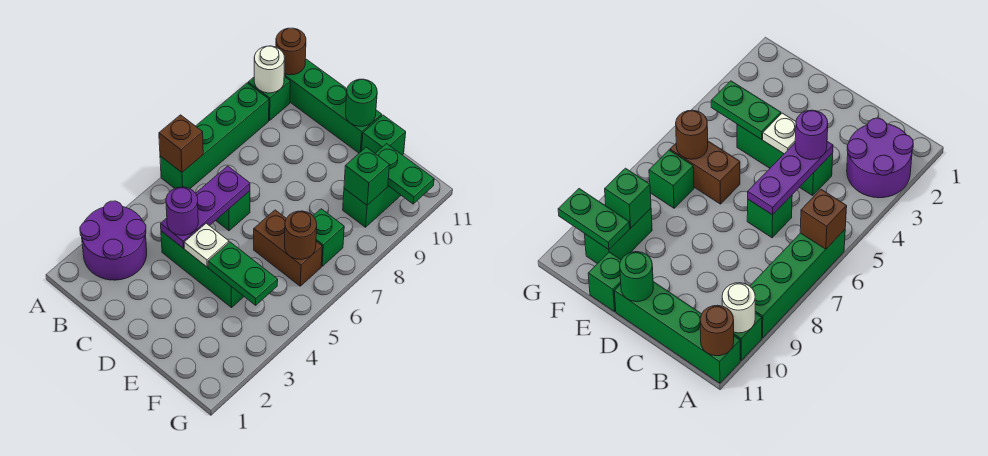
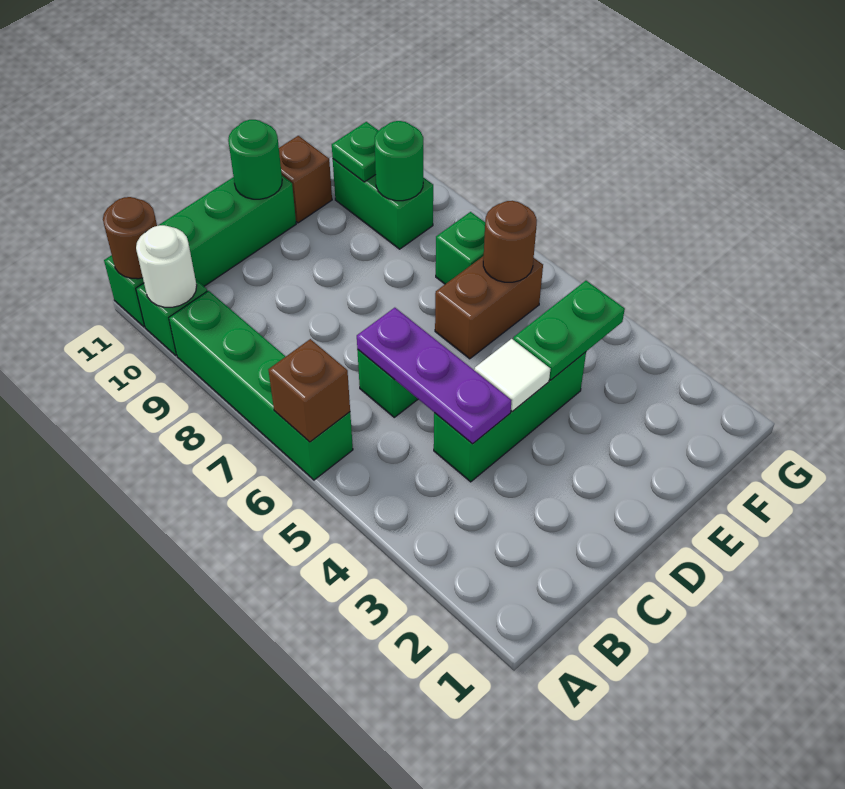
purple round brick A2:B3 level 1 -> none
purple round brick C4 level 3 -> none
white plate D4 level 2 -> white tile D4 level 2
green brick E11 level 1 -> brown brick E11 level 1
green brick F9 level 2 -> green round brick F9 level 2
green plate F10:G10 level 2 -> green plate F10 level 2

